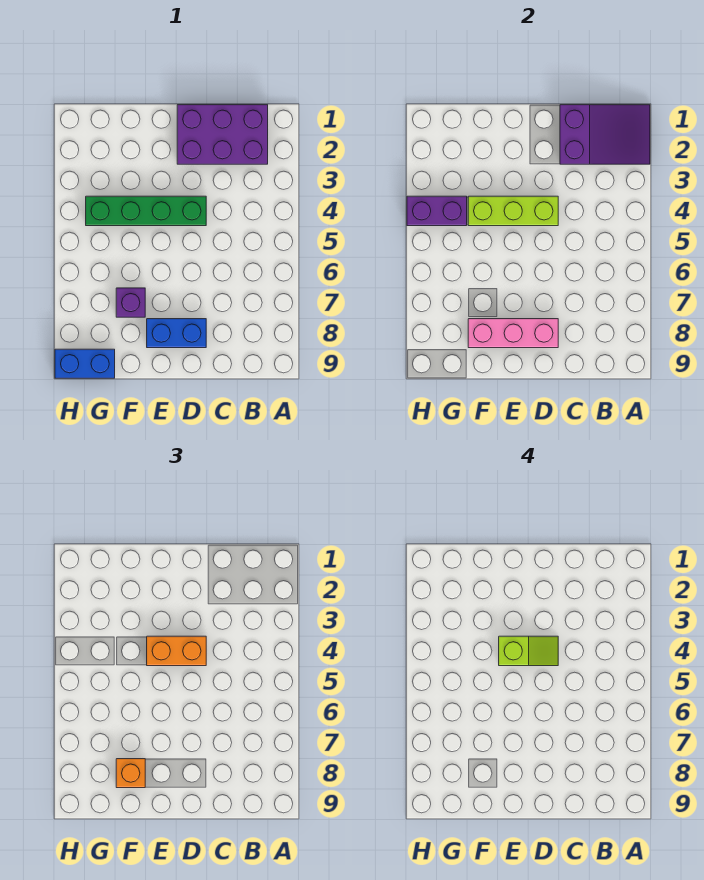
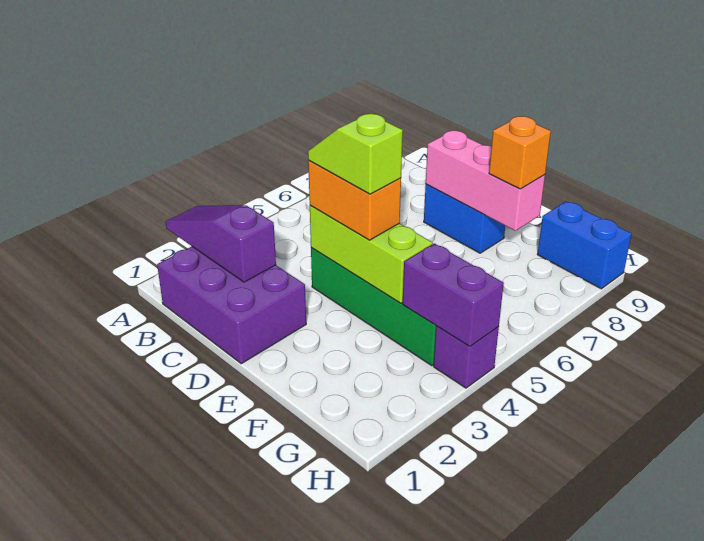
purple slope A1:C2 level 2 top C -> purple slope A2:C2 level 2 top C
purple brick F7 level 1 -> purple brick H4 level 1

